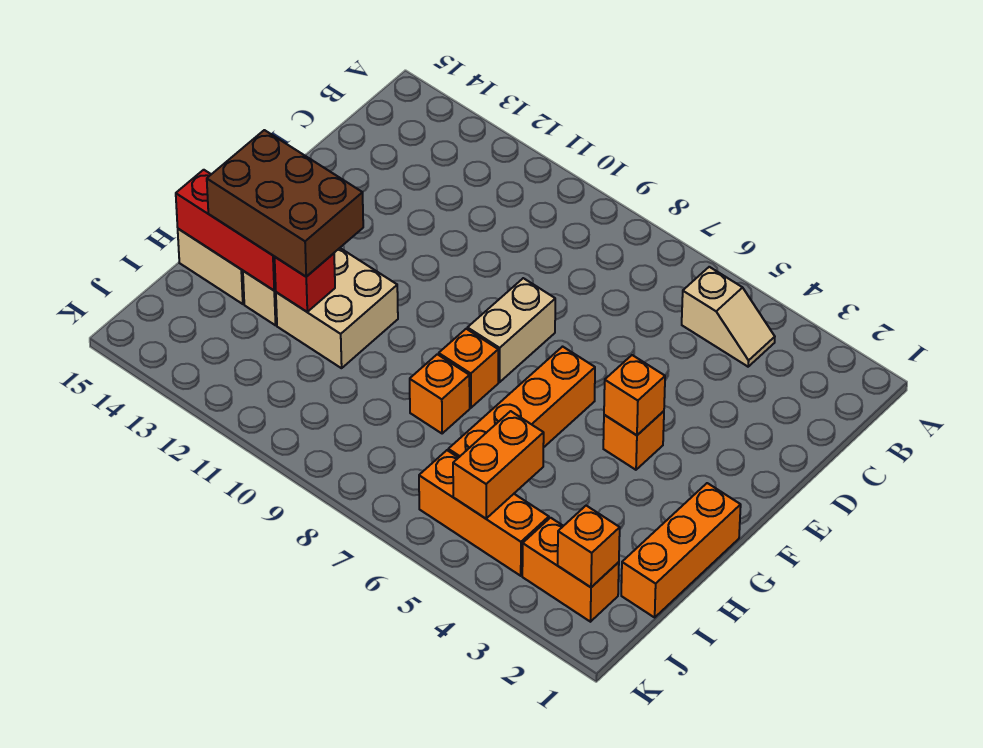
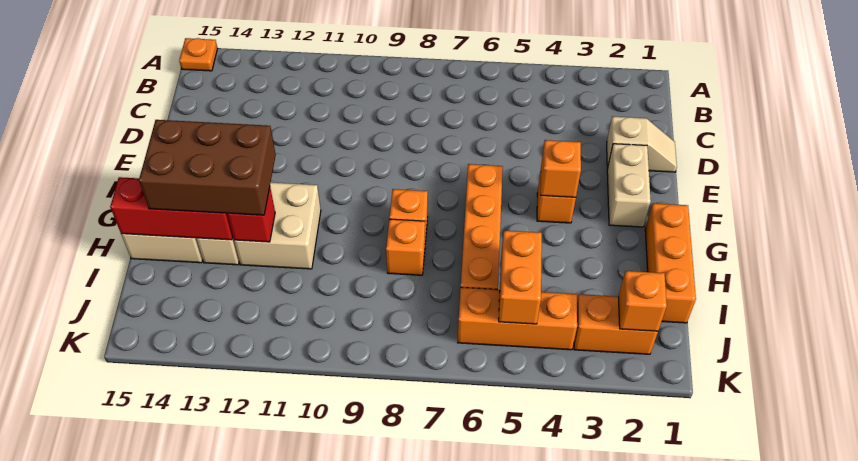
none -> orange plate A15 level 1
tan slope B4:B5 level 1 top 5 -> tan slope D1:D2 level 1 top 2
tan brick E8:F8 level 1 -> tan brick E2:F2 level 1

